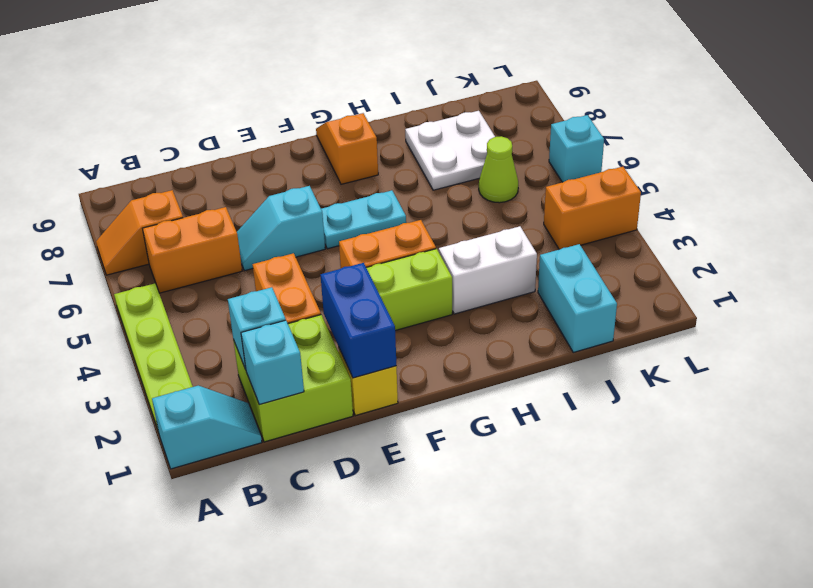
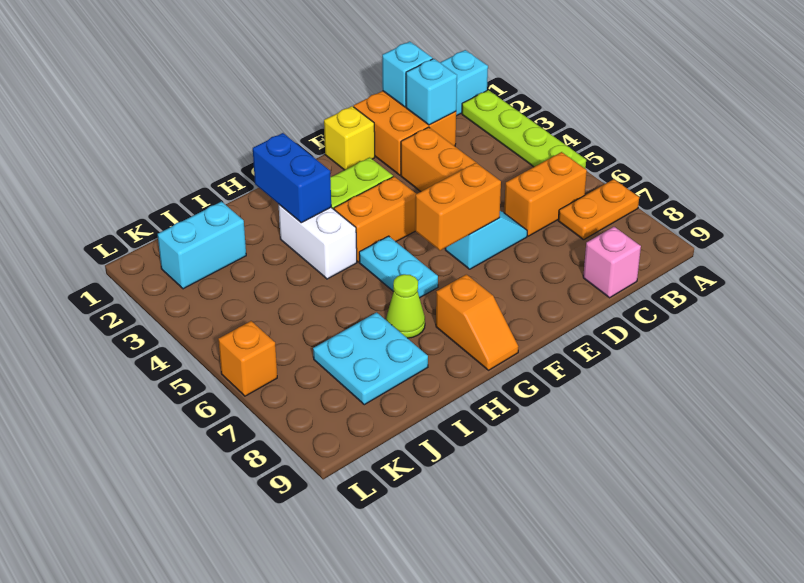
orange slope A7:B7 level 1 top B -> orange plate A7:B7 level 1
lime brick C1:D2 level 1 -> orange brick C1:D2 level 1
none -> pink brick C9 level 1
blue brick E1:E2 level 2 -> blue brick H2:H3 level 2
cyan plate F6:G6 level 1 -> cyan plate G5:G6 level 1
white brick H3:I3 level 1 -> white brick H3:H4 level 1
white plate I7:J8 level 1 -> cyan plate I7:J8 level 1
cyan brick J1:J2 level 1 -> cyan brick J2:K2 level 1
lime cone J6 level 1 -> lime cone H7 level 1
orange brick K4:L4 level 1 -> orange brick E6:F6 level 2
cyan brick L6 level 1 -> orange brick L6 level 1

